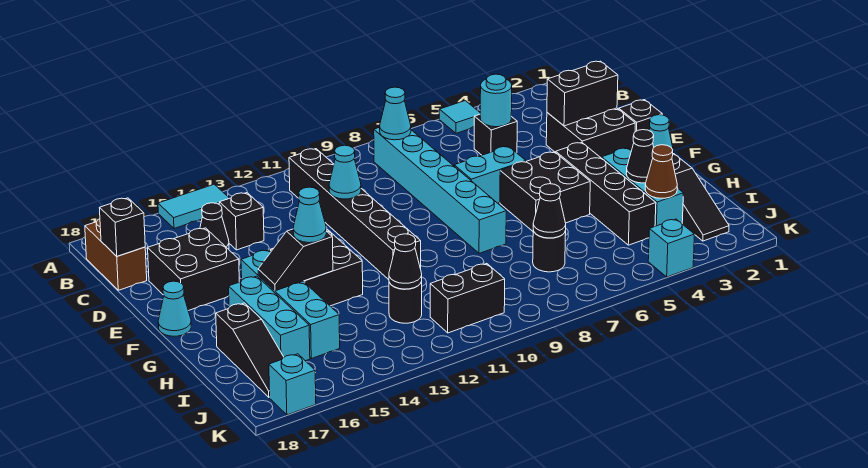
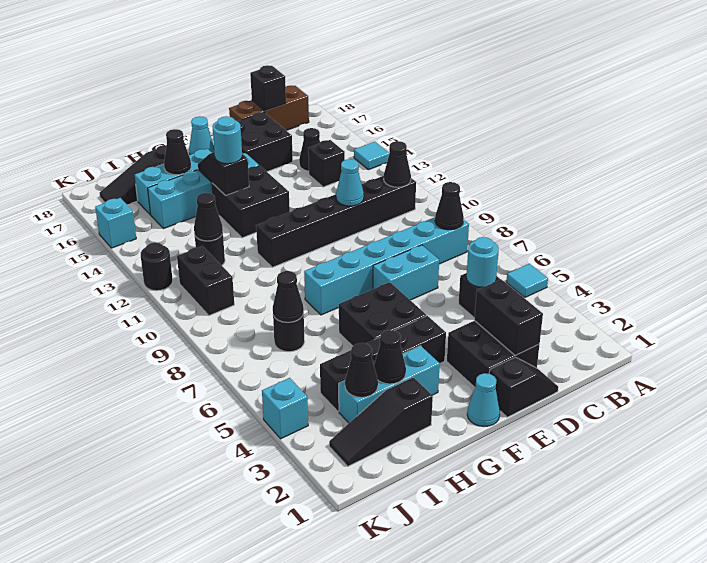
cyan tile A14:A15 level 1 -> cyan tile A14 level 1
cyan cone B8 level 2 -> black cone B8 level 2
none -> black cone B11 level 2
brown brick B18:C18 level 1 -> brown brick B18:D18 level 1
cyan brick E6:E7 level 1 -> cyan brick D7:E7 level 1
cyan cone G14 level 3 -> cyan round brick G14 level 3
none -> black cone H16 level 2
brown cone I3 level 2 -> black cone I3 level 2
none -> black round brick K12 level 1
cyan brick K17 level 1 -> cyan brick K15 level 1

